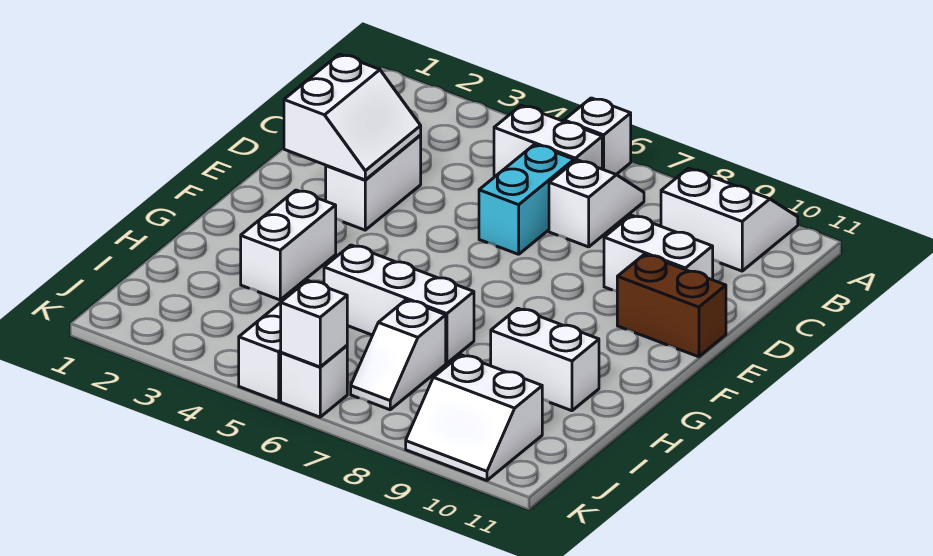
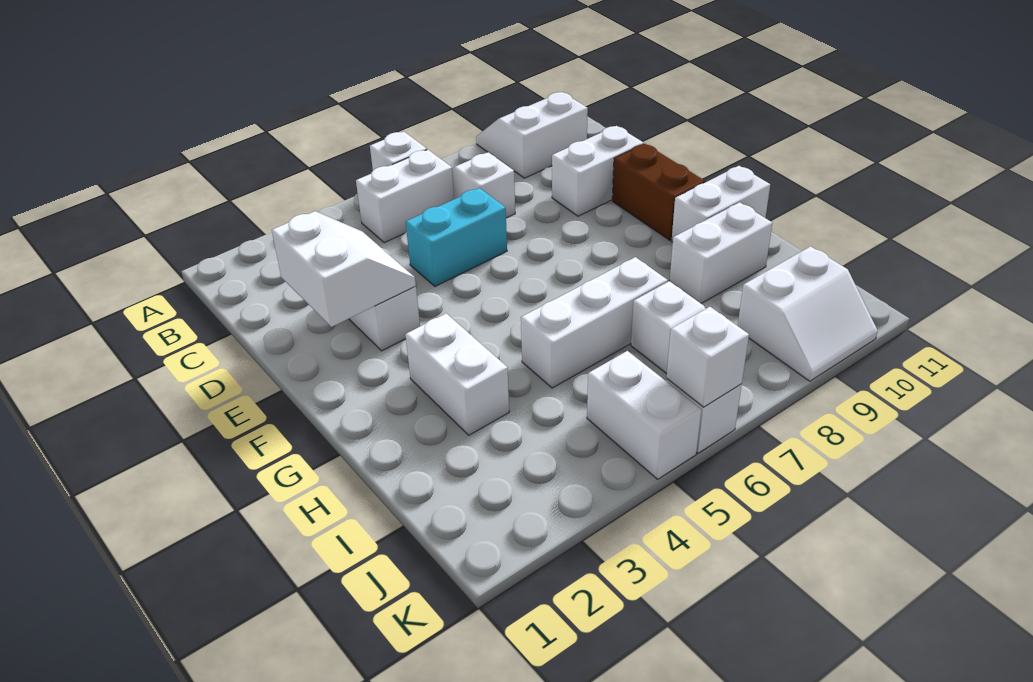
cyan brick C6:D6 level 1 -> cyan brick D5:D6 level 1
brown brick E10:E11 level 1 -> brown brick E10:F10 level 1
none -> white brick G10:G11 level 1

